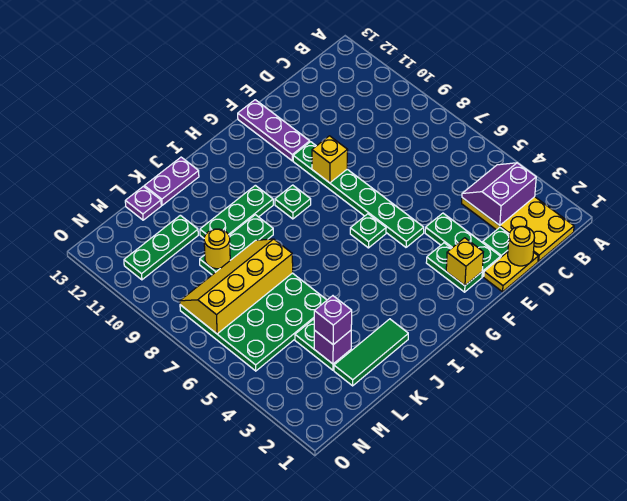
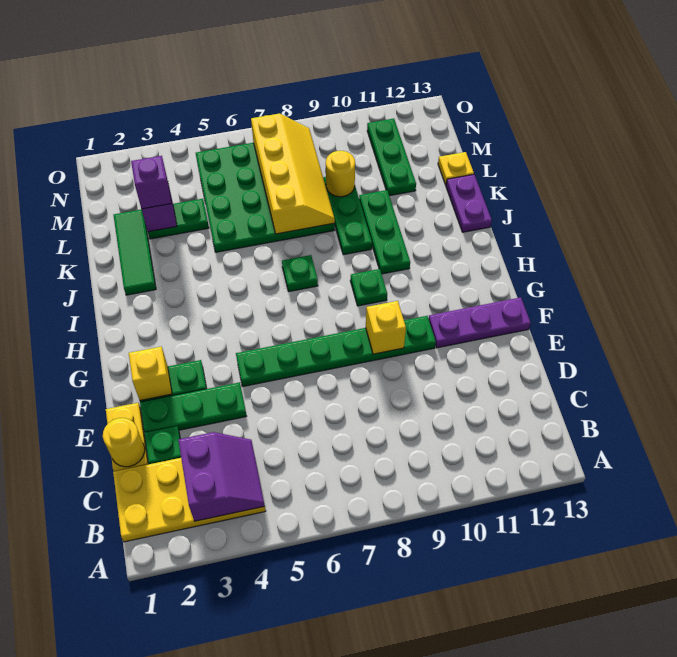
green plate G6 level 1 -> green plate I7 level 1
purple plate L13 level 1 -> yellow plate L13 level 1

